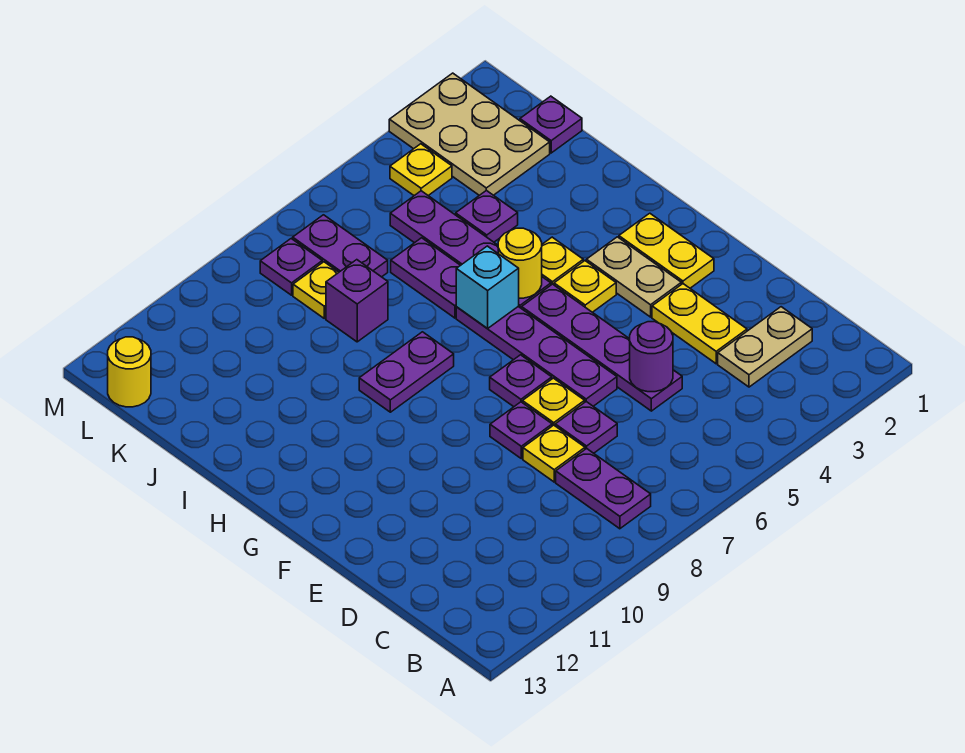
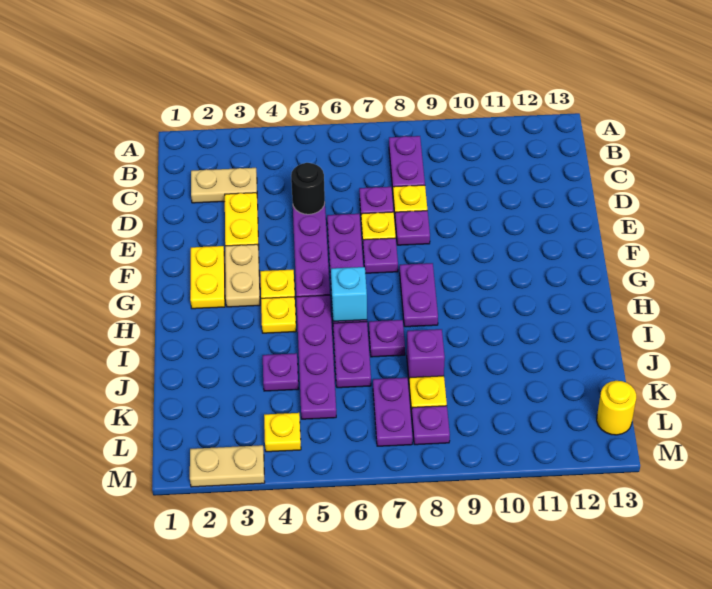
purple round brick D5 level 2 -> black round brick D5 level 2
yellow round brick H5 level 2 -> none
purple plate H8:H9 level 1 -> purple plate G8:H8 level 1
purple plate K1 level 1 -> purple plate I7 level 1
tan plate K2:M3 level 1 -> tan plate M2:M3 level 1

